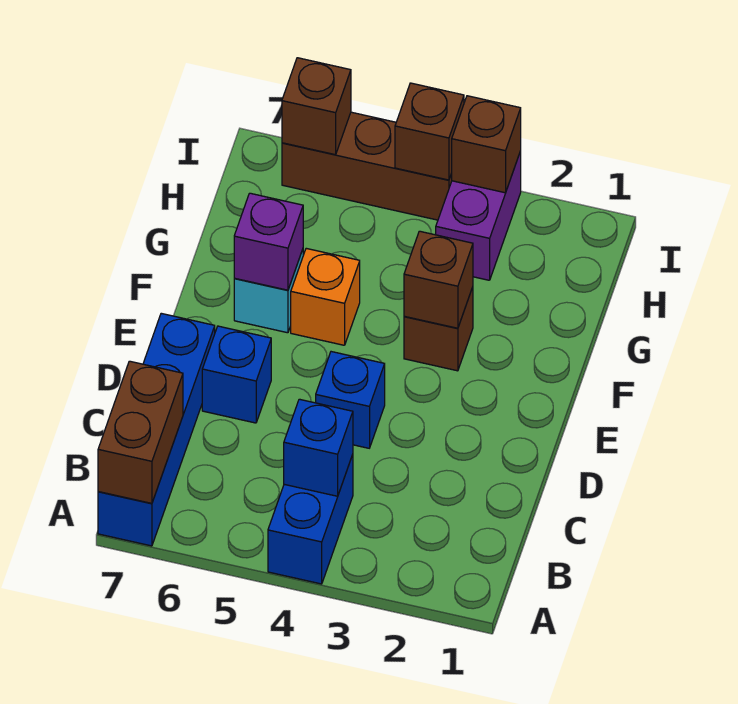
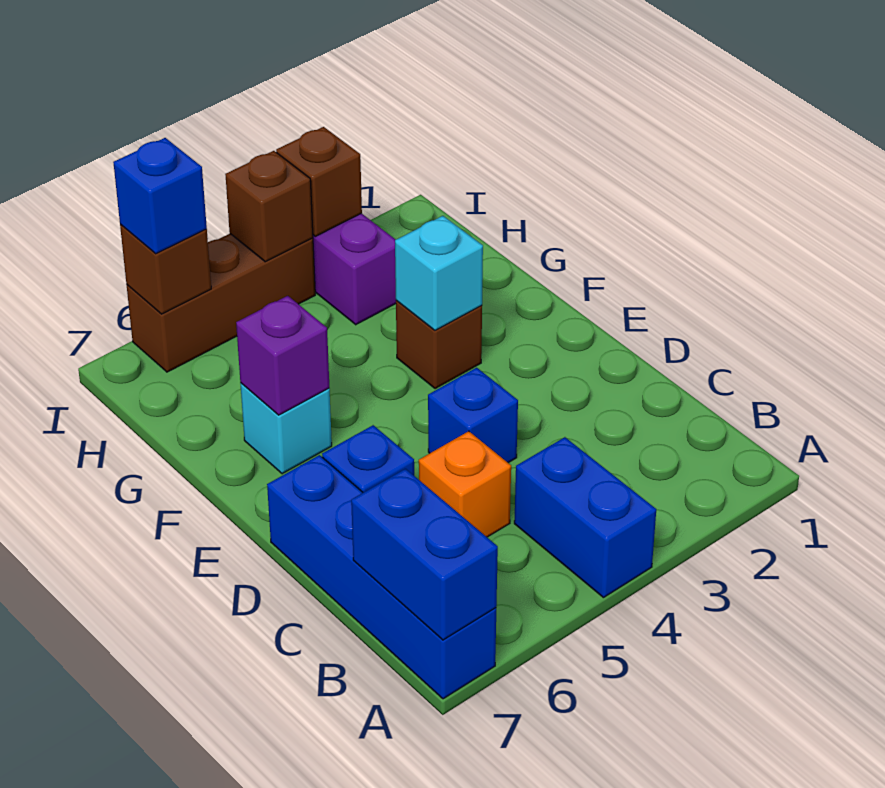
brown brick A7:B7 level 2 -> blue brick A7:B7 level 2
blue brick B4 level 2 -> blue brick I6 level 3
brown brick F3 level 2 -> cyan brick F3 level 2
orange brick F5 level 1 -> orange brick C5 level 1

